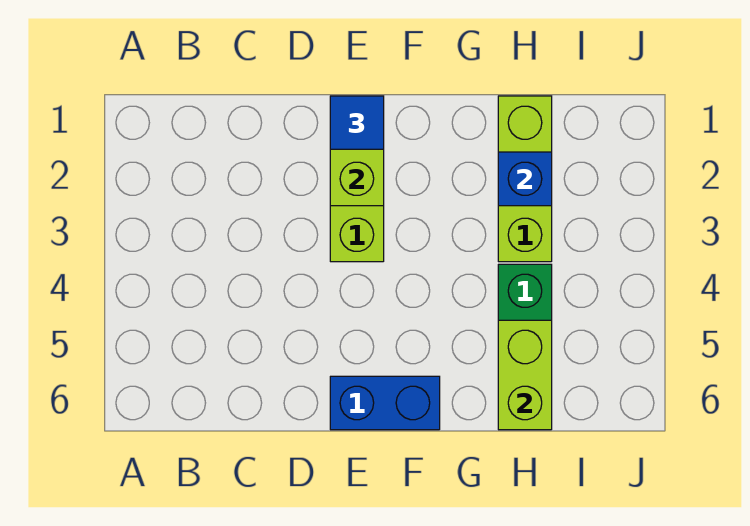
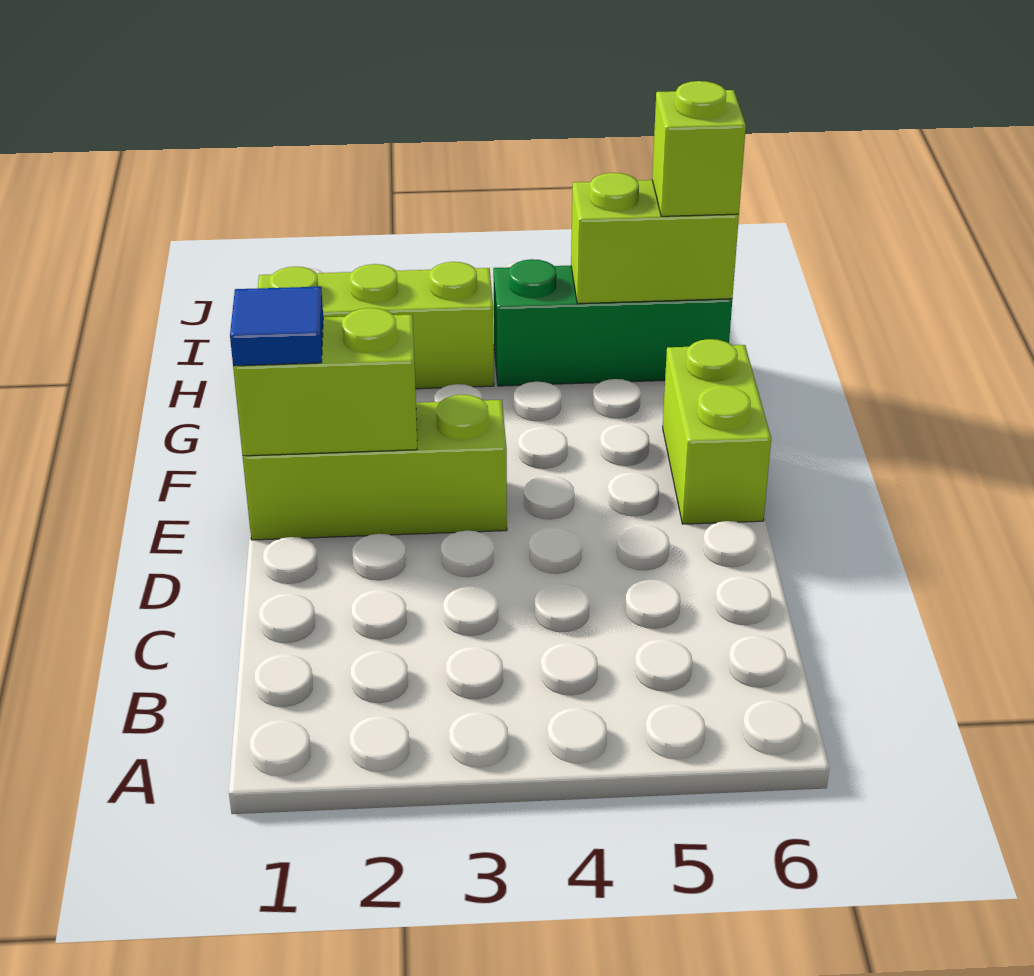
blue brick E6:F6 level 1 -> lime brick E6:F6 level 1
blue brick H2 level 2 -> none
none -> lime brick H6 level 3

